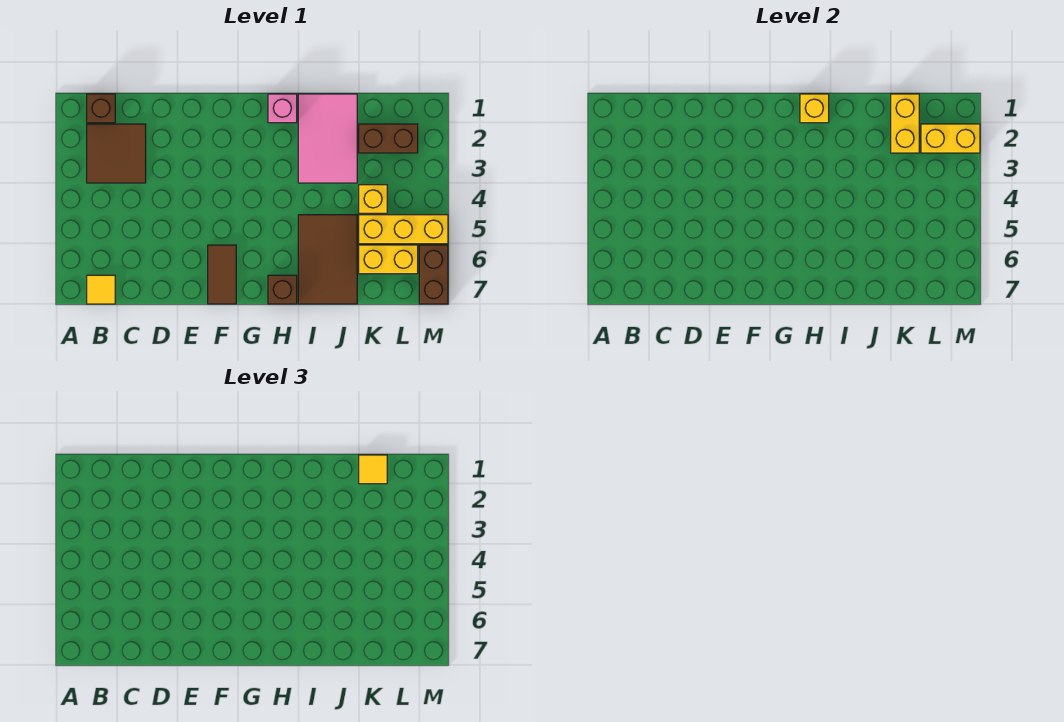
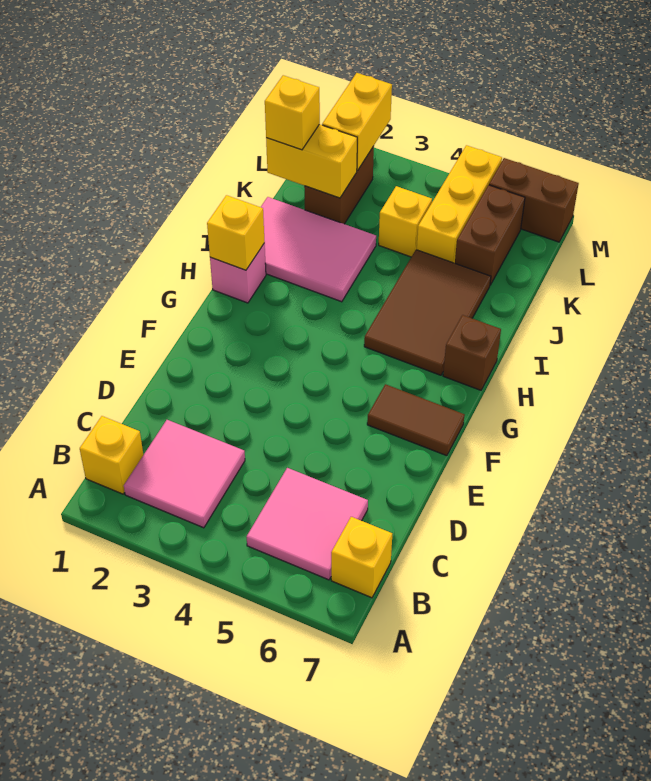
brown brick B1 level 1 -> yellow brick B1 level 1
brown tile B2:C3 level 1 -> pink tile B2:C3 level 1
none -> pink tile B5:C6 level 1
yellow tile B7 level 1 -> yellow brick B7 level 1
brown tile I5:J7 level 1 -> brown tile H5:J6 level 1
yellow tile K1 level 3 -> yellow brick K1 level 3
yellow brick K6:L6 level 1 -> brown brick K6:L6 level 1

